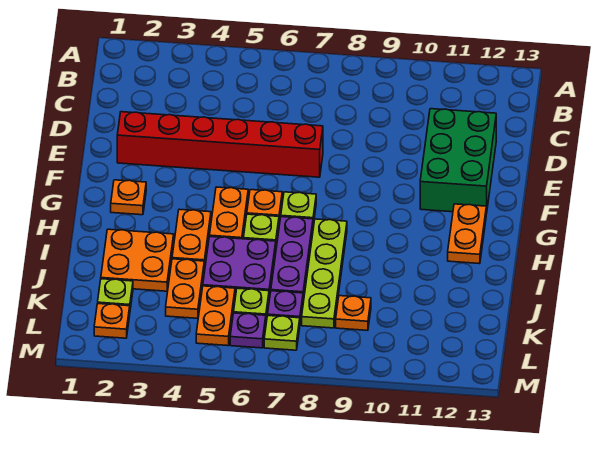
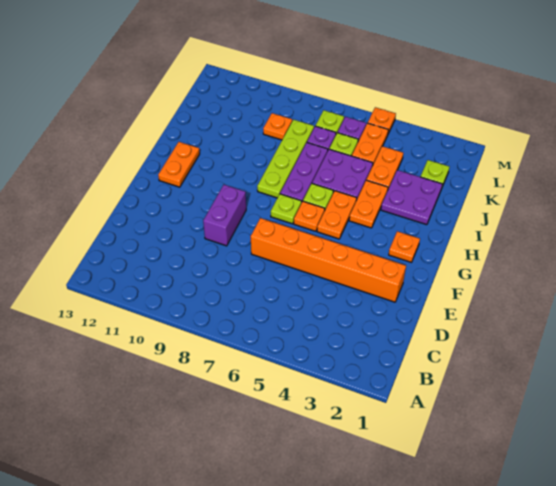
green brick D11:F12 level 1 -> none
red brick E2:E7 level 1 -> orange brick E2:E7 level 1
none -> purple brick E9:F9 level 1
orange plate I2:J3 level 1 -> purple plate I2:J3 level 1
orange plate L2 level 1 -> orange plate M5 level 1

